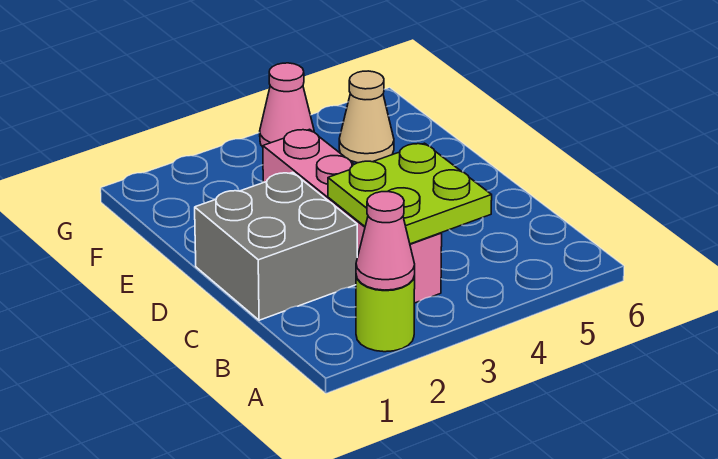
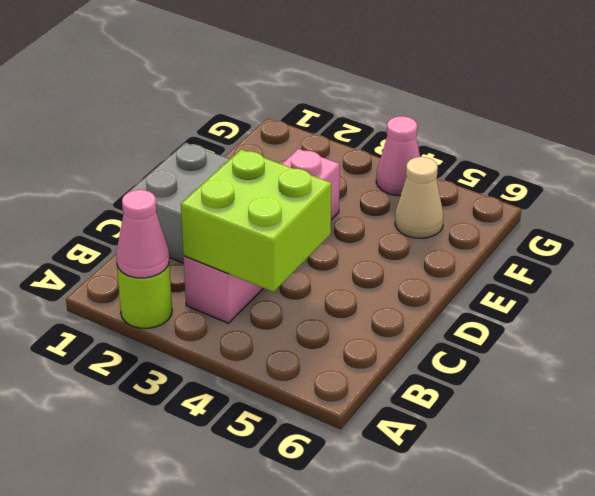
lime plate B3:C4 level 2 -> lime brick B3:C4 level 2

